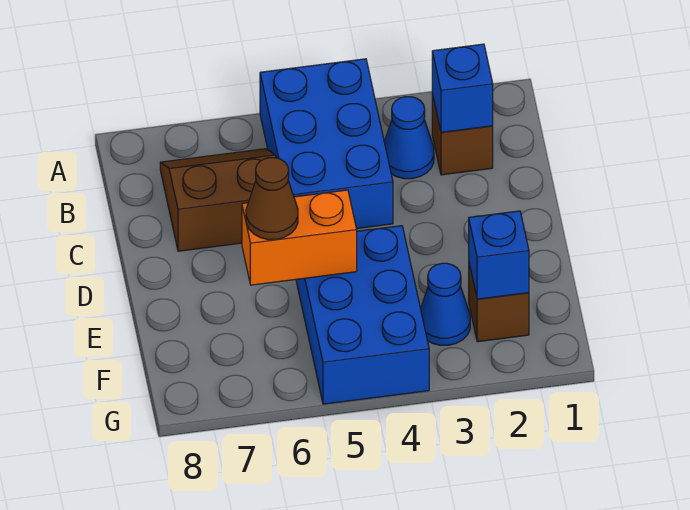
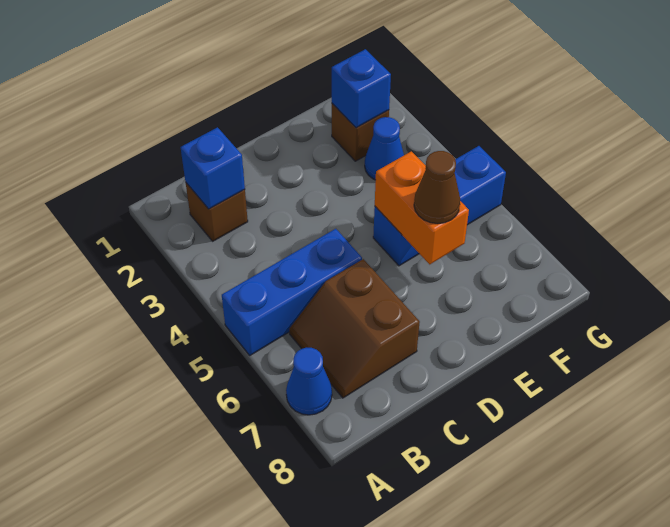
blue brick A4:C5 level 1 -> blue brick A5:C5 level 1
blue cone B3 level 1 -> blue cone A7 level 1
blue brick E4:G5 level 1 -> blue brick E5:G5 level 1

